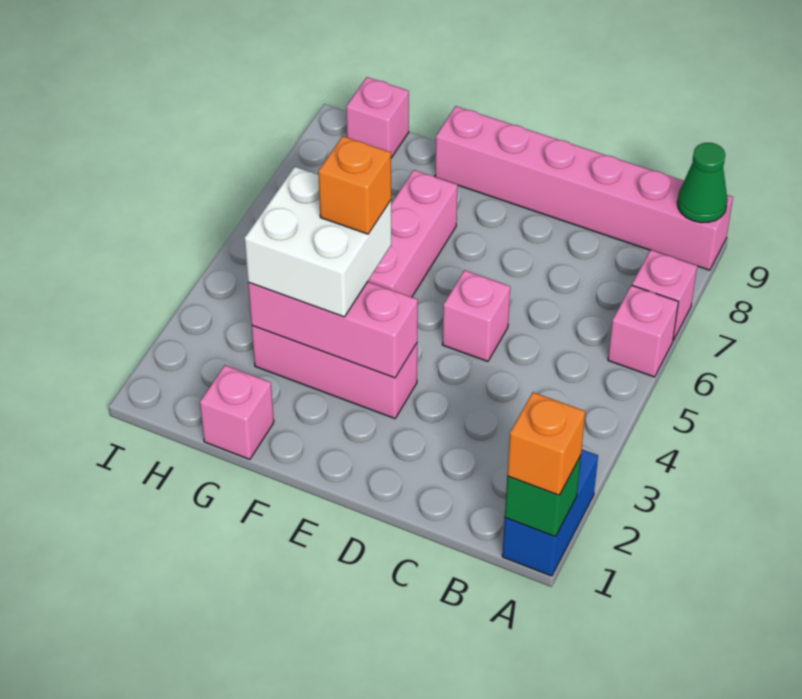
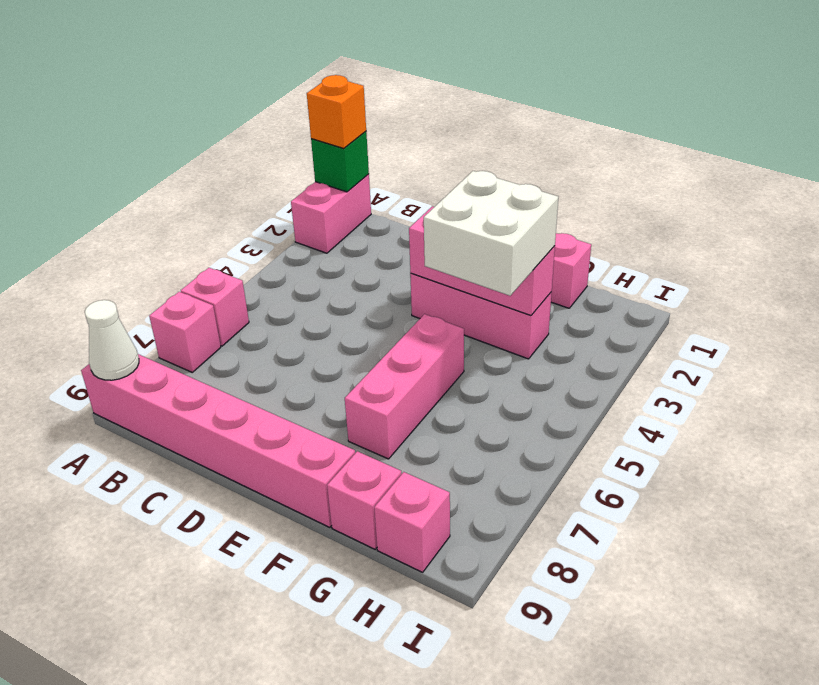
blue brick A1:A2 level 1 -> pink brick A1:A2 level 1
green cone A9 level 2 -> white cone A9 level 2
pink brick D5 level 1 -> pink brick G9 level 1
orange brick F4 level 4 -> none

